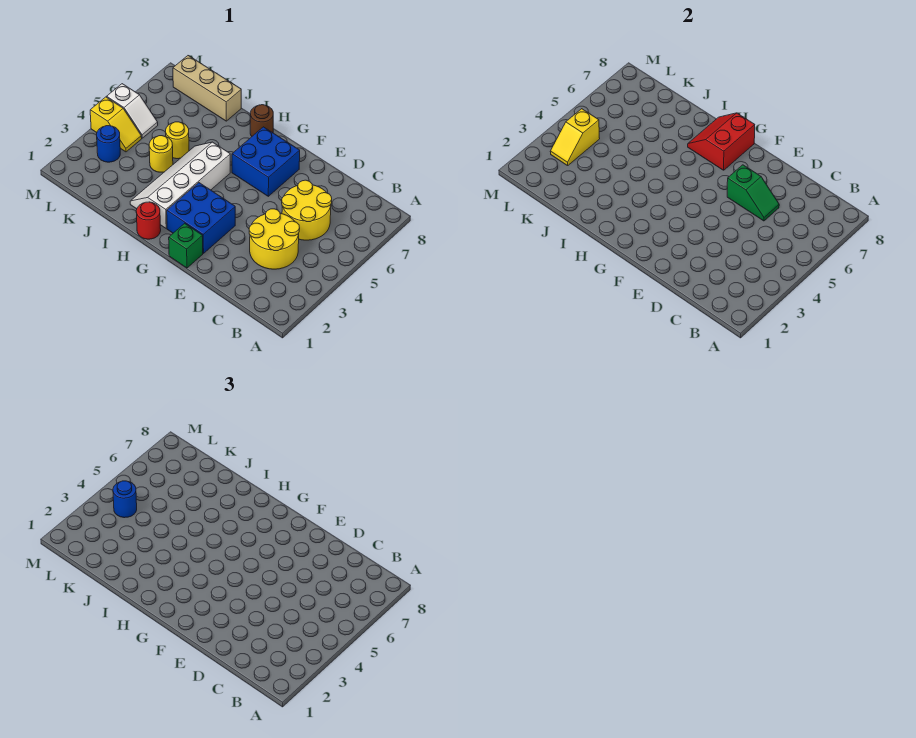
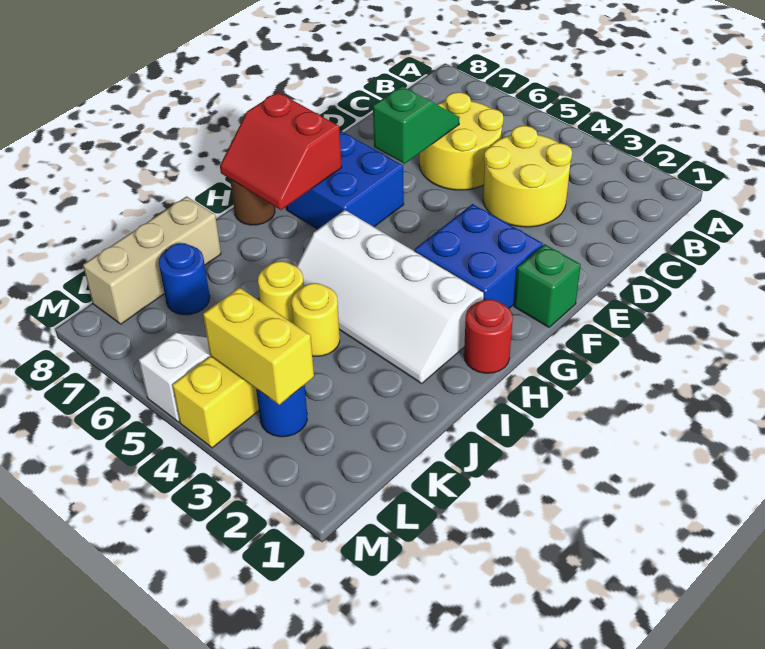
yellow slope L3:L4 level 2 top 4 -> yellow brick L3:L4 level 2
blue round brick L4 level 3 -> blue round brick K7 level 1

